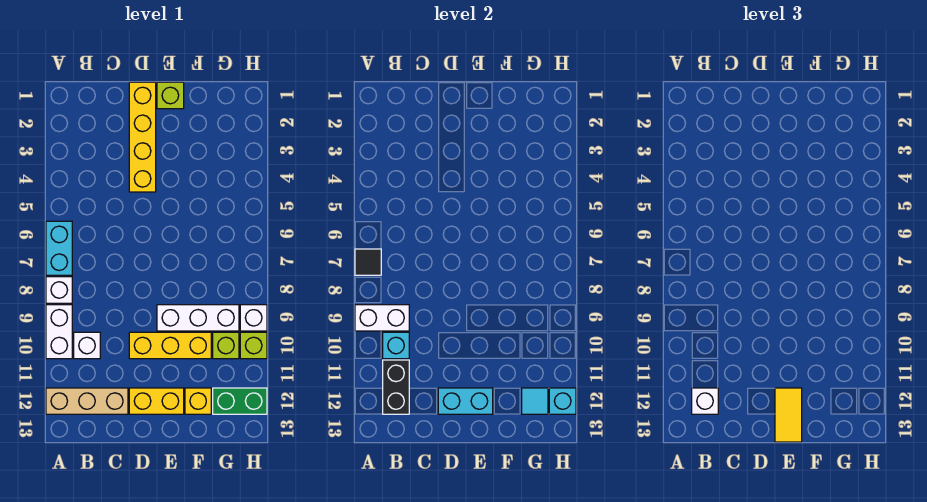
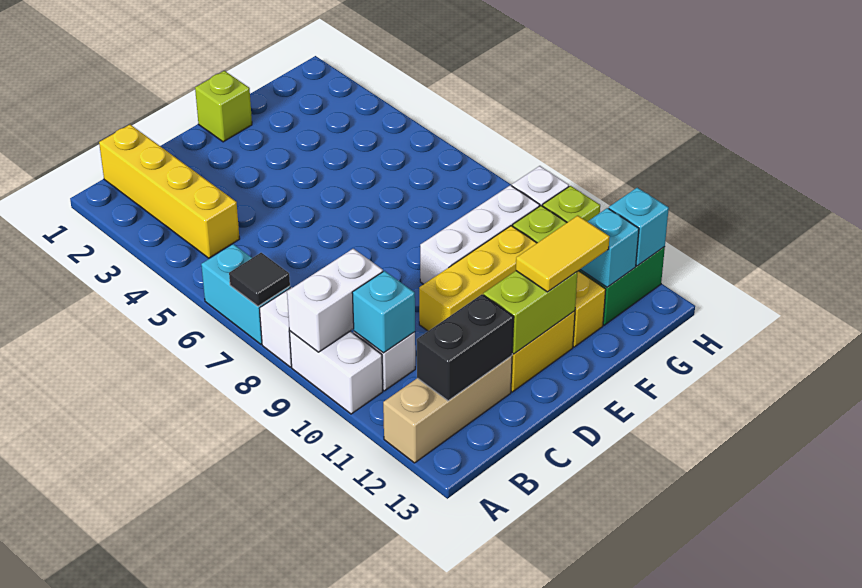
black brick B11:B12 level 2 -> black brick B12:C12 level 2
white brick B12 level 3 -> none
yellow brick D1:D4 level 1 -> yellow brick B1:B4 level 1
cyan brick D12:E12 level 2 -> lime brick D12:E12 level 2
yellow tile E12:E13 level 3 -> yellow tile E12:F12 level 3
cyan tile G12 level 2 -> cyan brick G12 level 2

